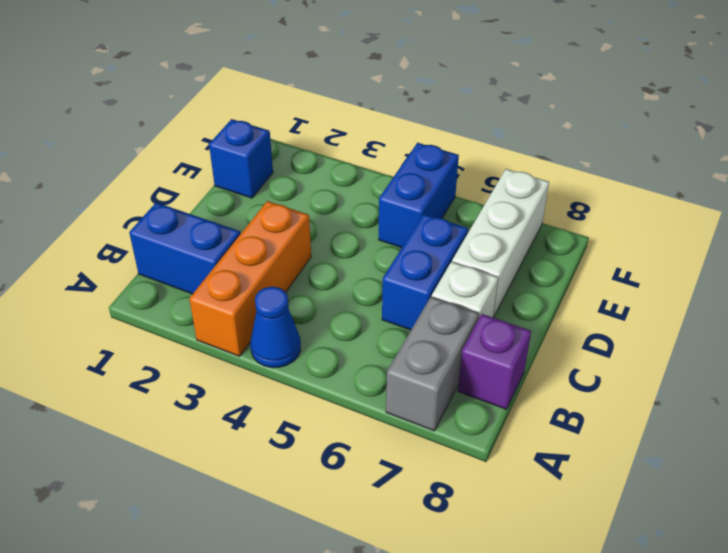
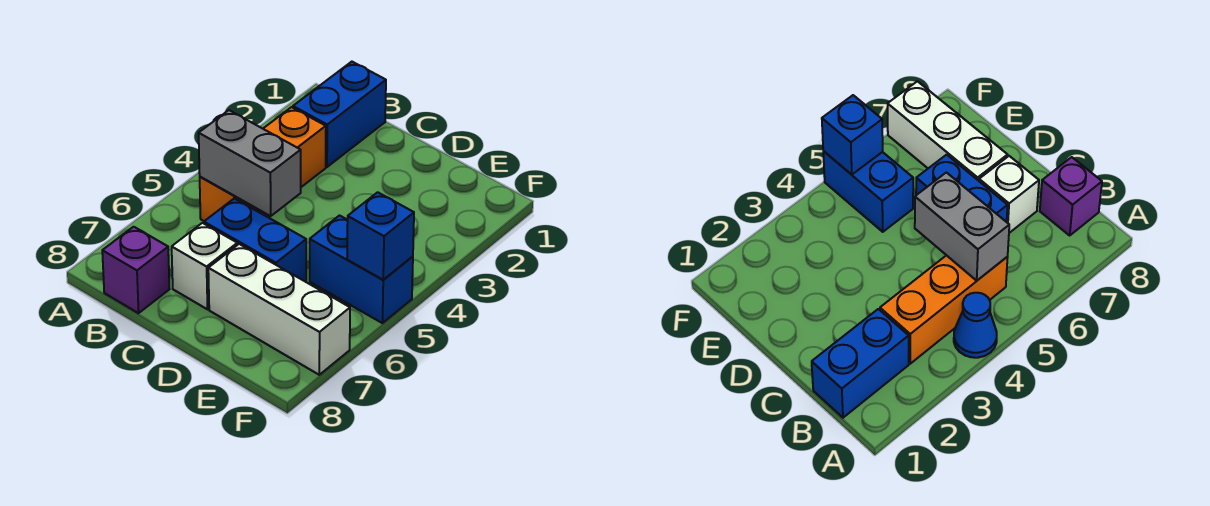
orange brick A3:C3 level 1 -> orange brick B3:B5 level 1
grey brick A7:B7 level 1 -> grey brick B5:C5 level 2
blue brick E1 level 1 -> blue brick F5 level 2

